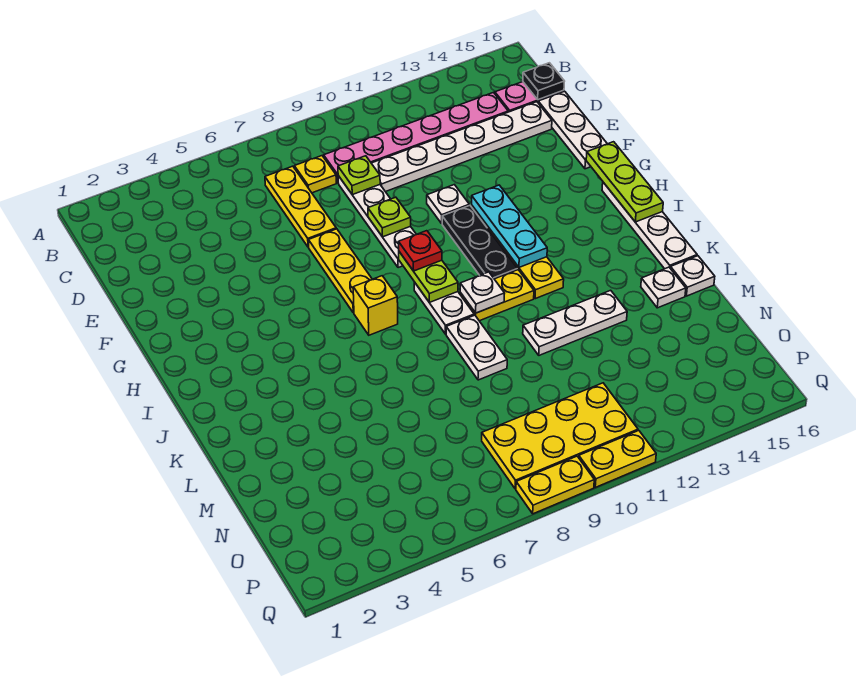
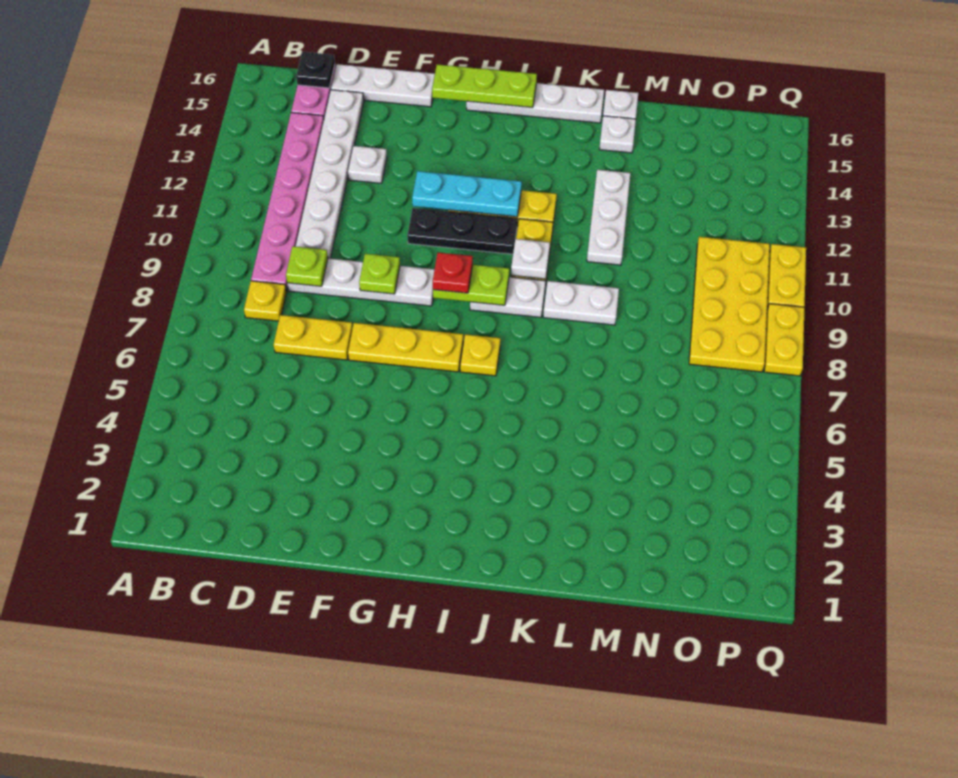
yellow plate C7:E7 level 1 -> yellow plate D7:E7 level 1
white plate F11 level 1 -> white plate E13 level 1
yellow brick I7 level 1 -> yellow plate I7 level 1

